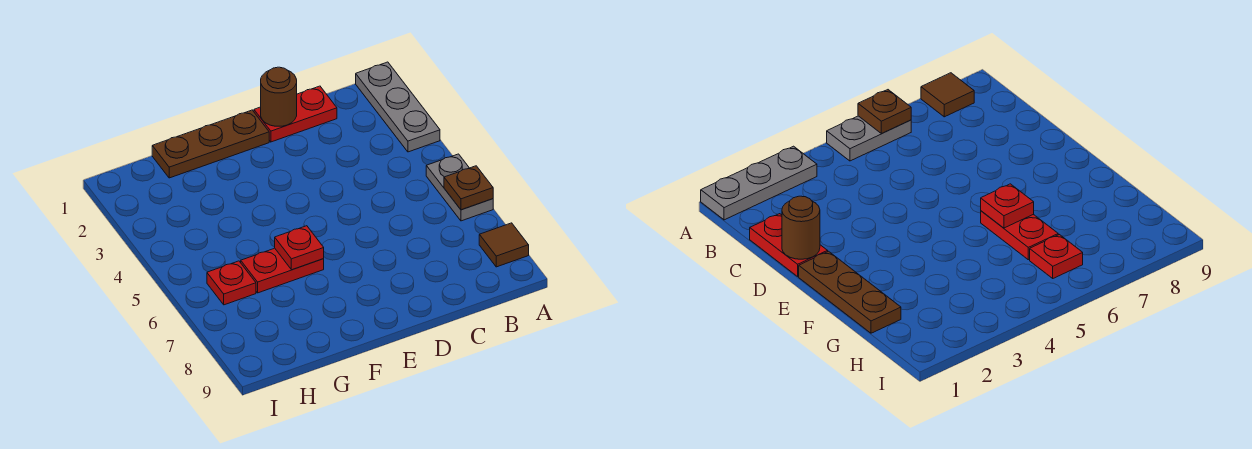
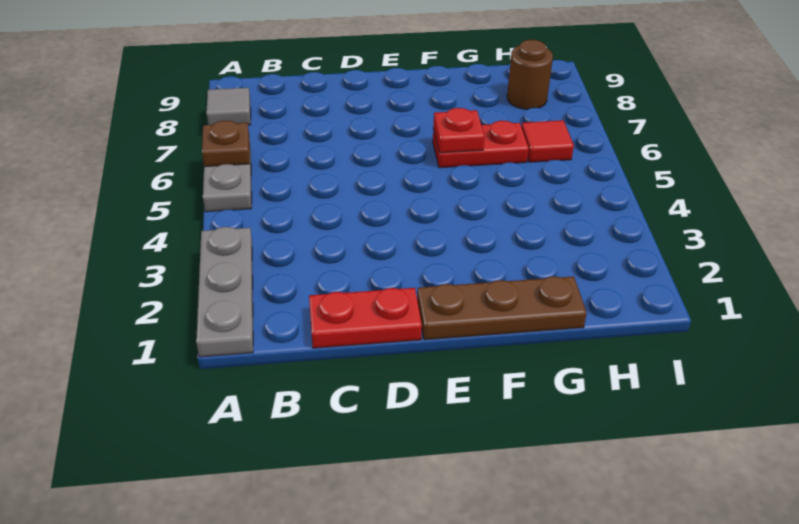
brown tile A8 level 1 -> grey tile A8 level 1
brown round brick D1 level 2 -> brown round brick H8 level 1
red plate H6 level 1 -> red tile H6 level 1

